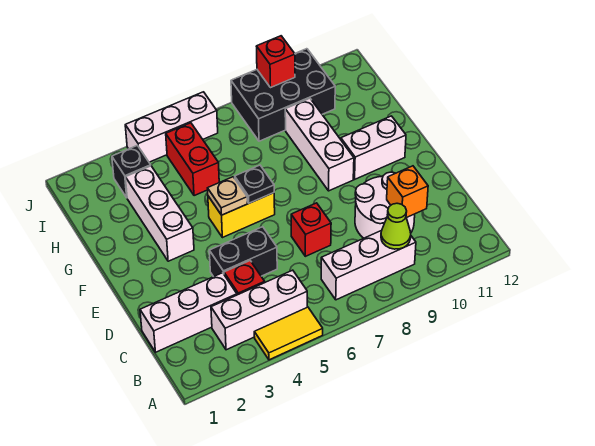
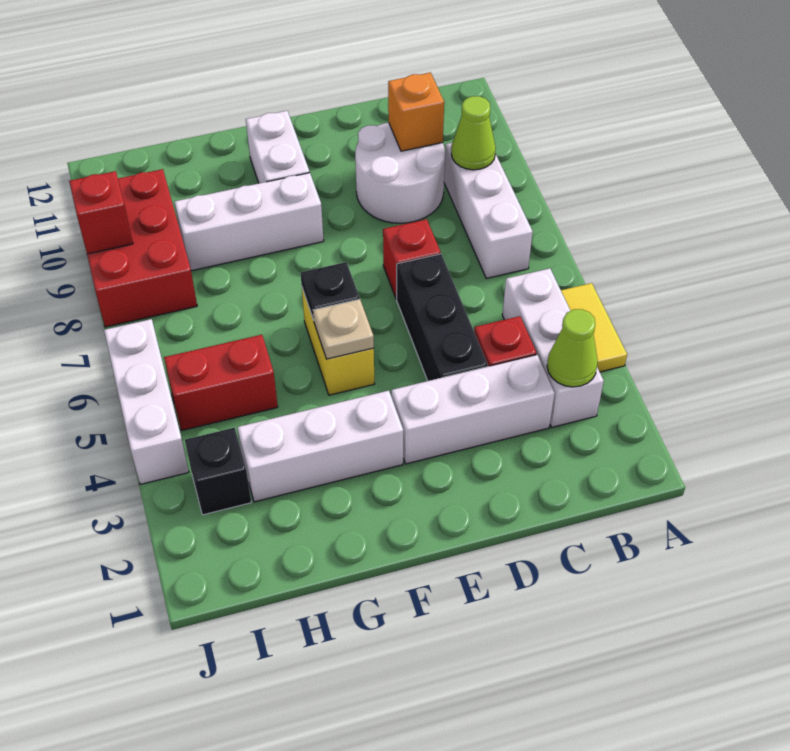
none -> lime cone B3 level 2
white brick C1:C3 level 1 -> white brick C3:E3 level 1
black brick D4:D5 level 1 -> black brick D4:D6 level 1
black brick I8:J10 level 1 -> red brick I8:J10 level 1

